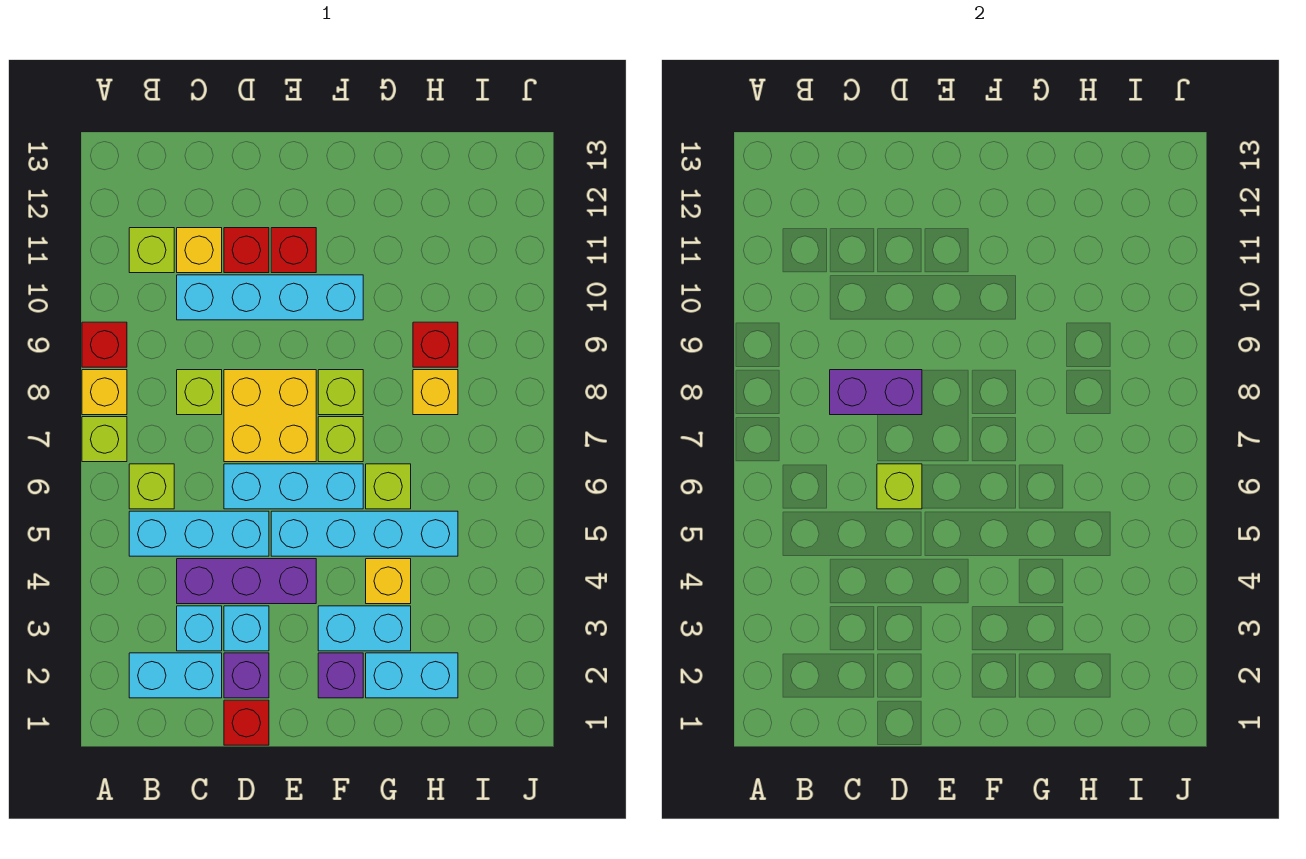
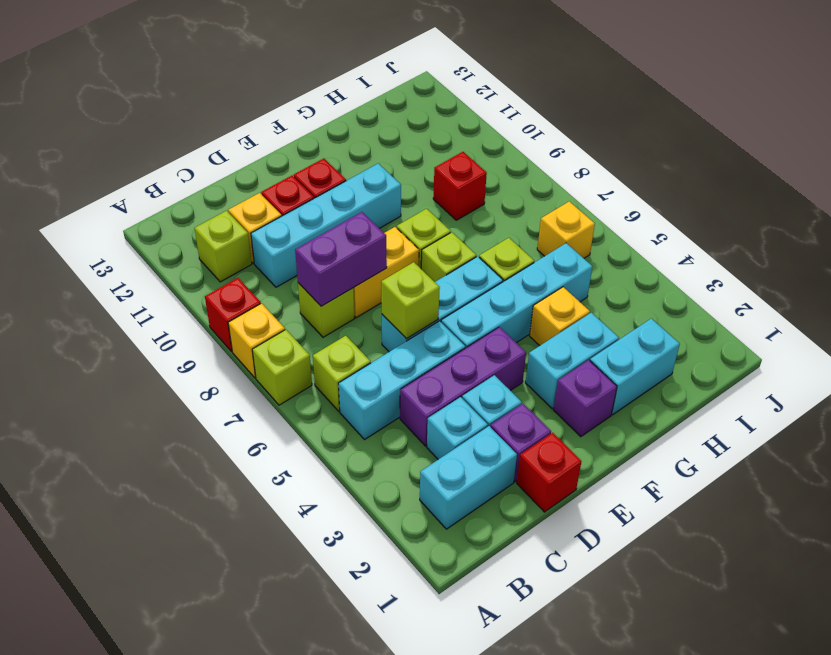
yellow brick D7:E8 level 1 -> yellow brick D8:E8 level 1
yellow brick H8 level 1 -> yellow brick I6 level 1

